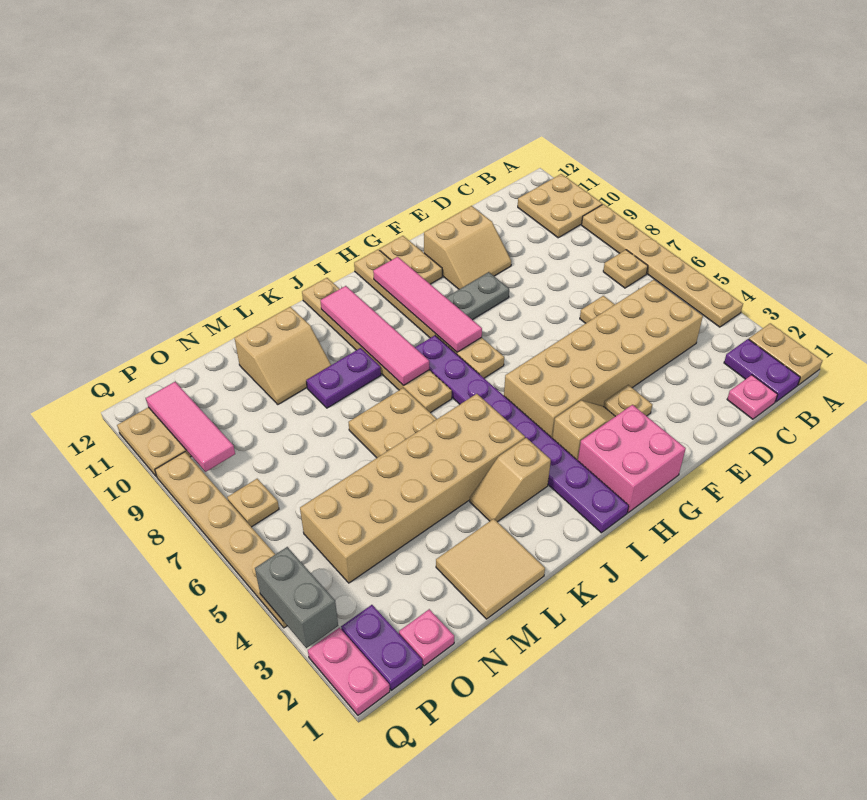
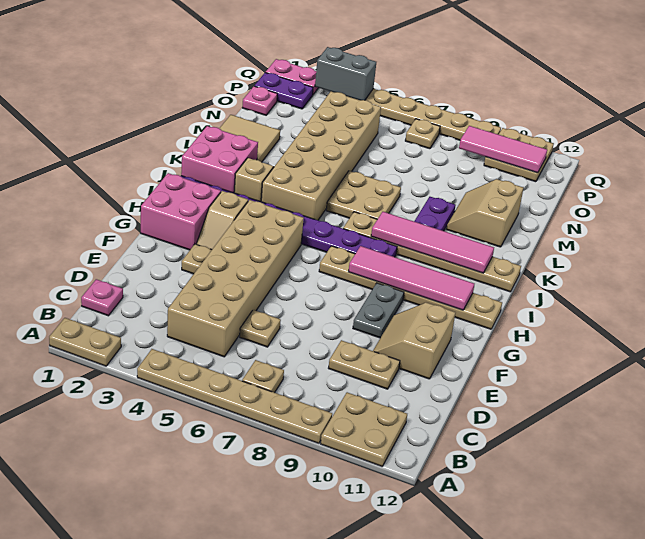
purple plate B1:B2 level 1 -> none
tan plate G11:G12 level 1 -> tan plate D9:D10 level 1
none -> pink brick J1:K2 level 1

